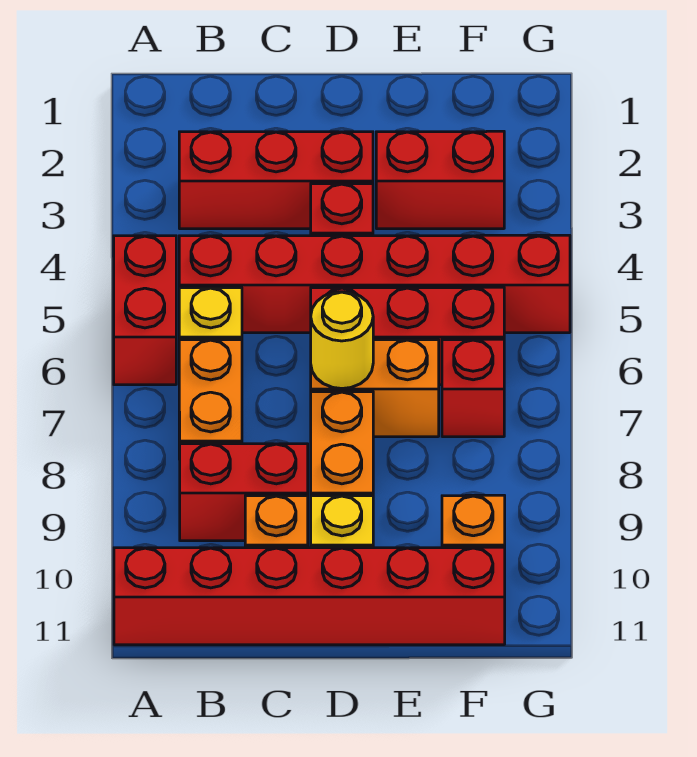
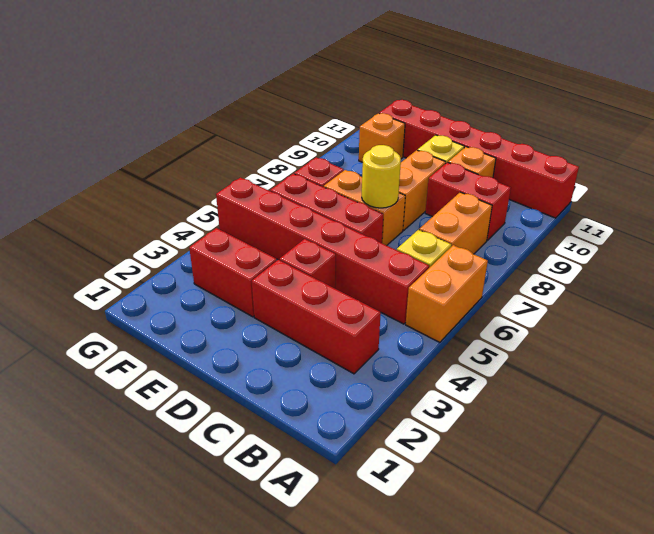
red brick A5:A6 level 1 -> orange brick A5:A6 level 1

